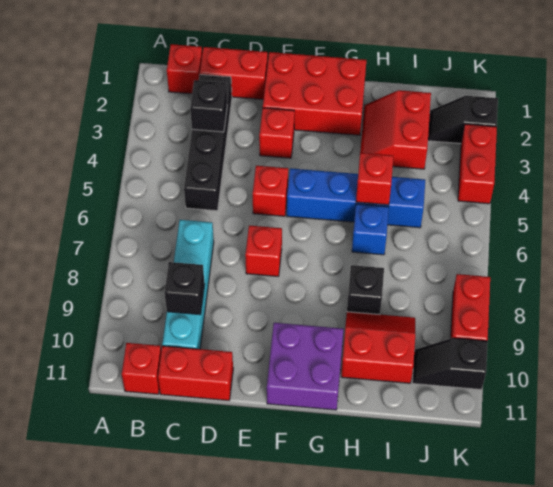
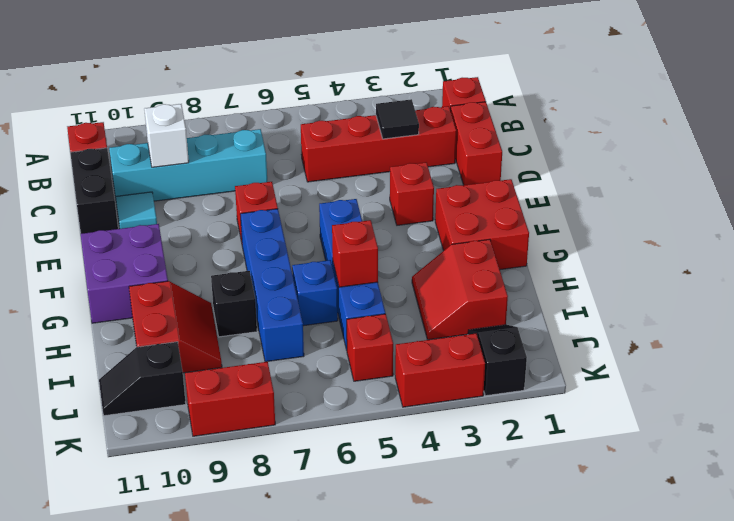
black brick C2:C5 level 1 -> red brick C2:C5 level 1
black brick C3 level 2 -> black tile C3 level 2
black brick C9 level 2 -> white brick C9 level 2
red brick C11:D11 level 1 -> black brick C11:D11 level 1
none -> cyan tile D10 level 1
red brick E1:G2 level 1 -> red brick F1:G2 level 1
red brick E5 level 1 -> red brick J5 level 1
none -> blue brick F7:I7 level 1
red slope H2:I3 level 1 top I -> red slope H2:I3 level 1 top 2
black slope J10:K10 level 1 top K -> black slope J10:J11 level 1 top 10

